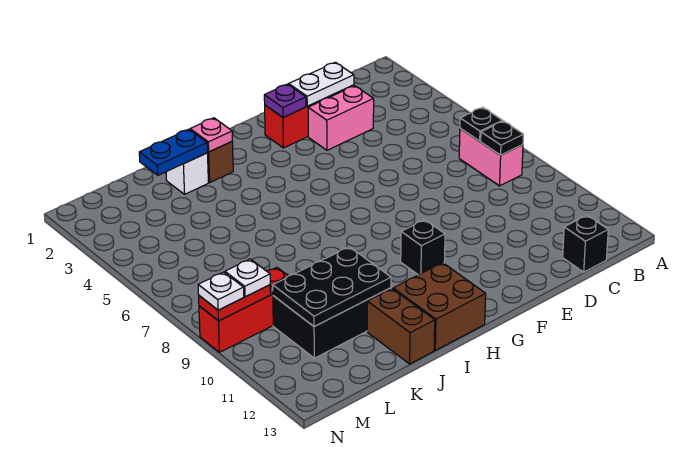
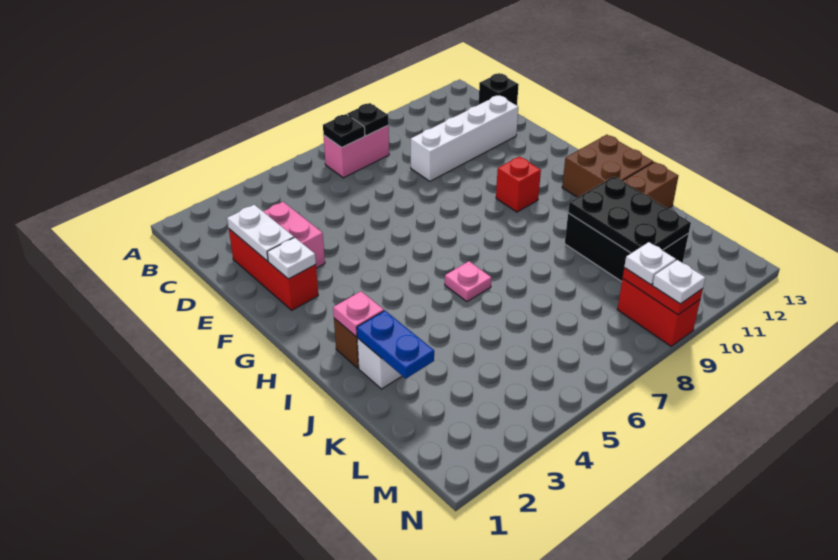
none -> white brick D9:D12 level 1
purple plate F2 level 2 -> white plate F2 level 2
black brick G10 level 1 -> red brick G10 level 1
none -> pink plate I6 level 1
red brick L9:N9 level 1 -> red brick M9:N9 level 1

